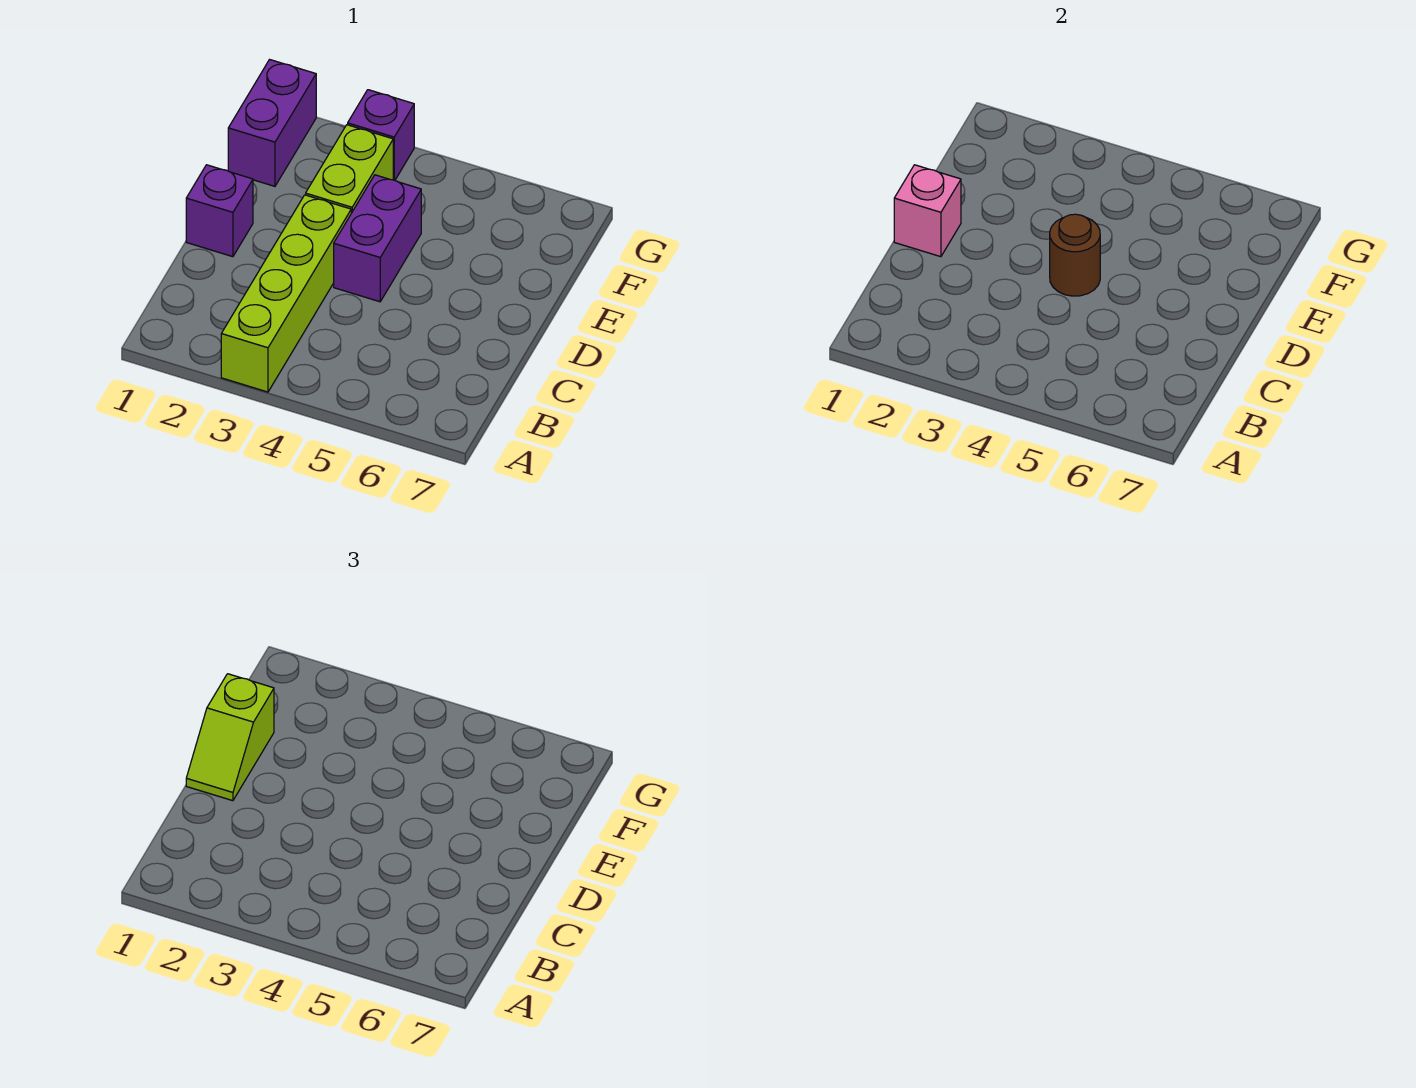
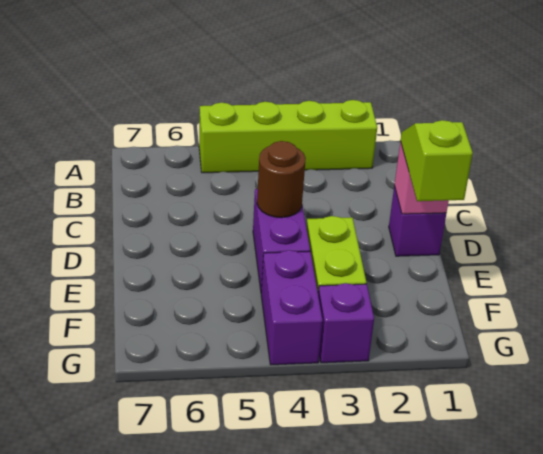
lime brick A3:D3 level 1 -> lime brick A2:A5 level 1
purple brick F1:G1 level 1 -> purple brick F4:G4 level 1

